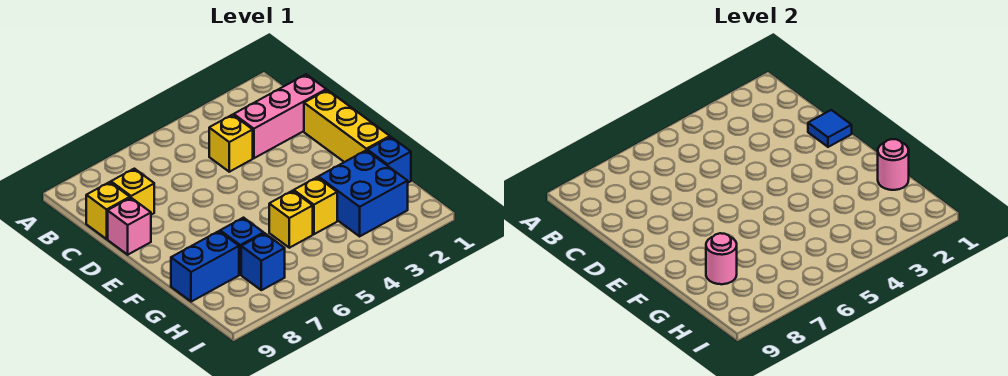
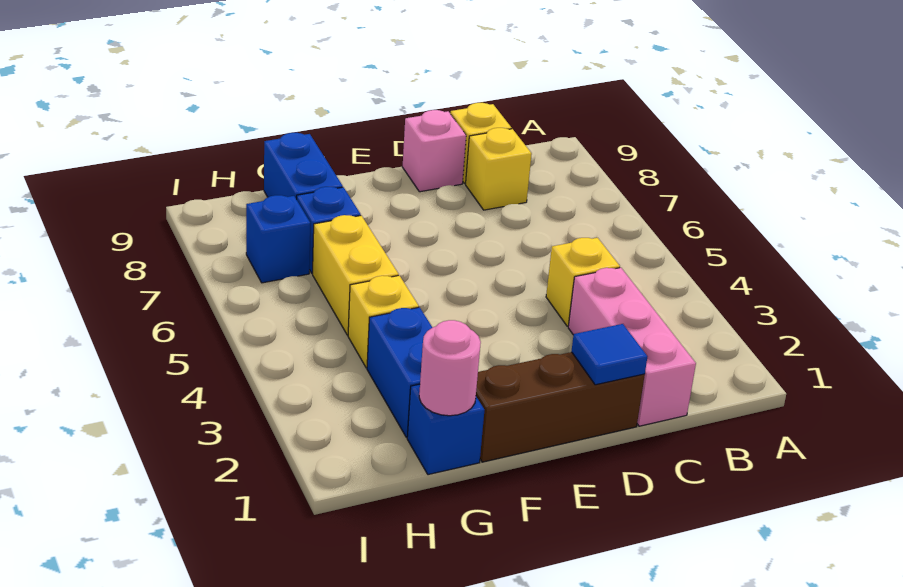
yellow brick D1:F1 level 1 -> brown brick D1:F1 level 1
blue brick G2:H3 level 1 -> blue brick G2:G3 level 1
yellow brick G5 level 1 -> yellow brick G5:G6 level 1
pink round brick G8 level 2 -> none

